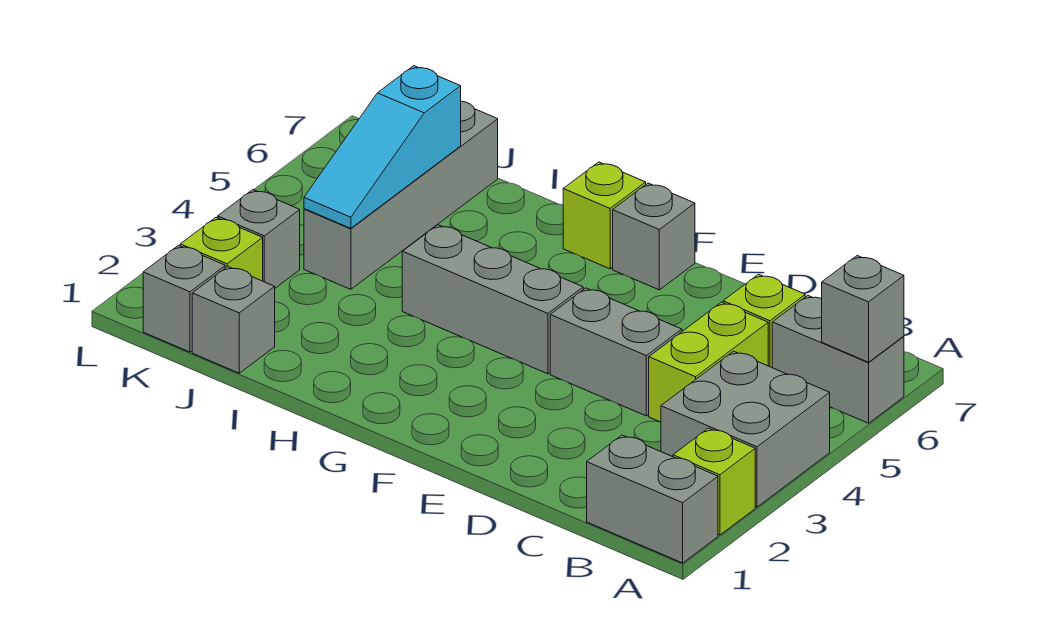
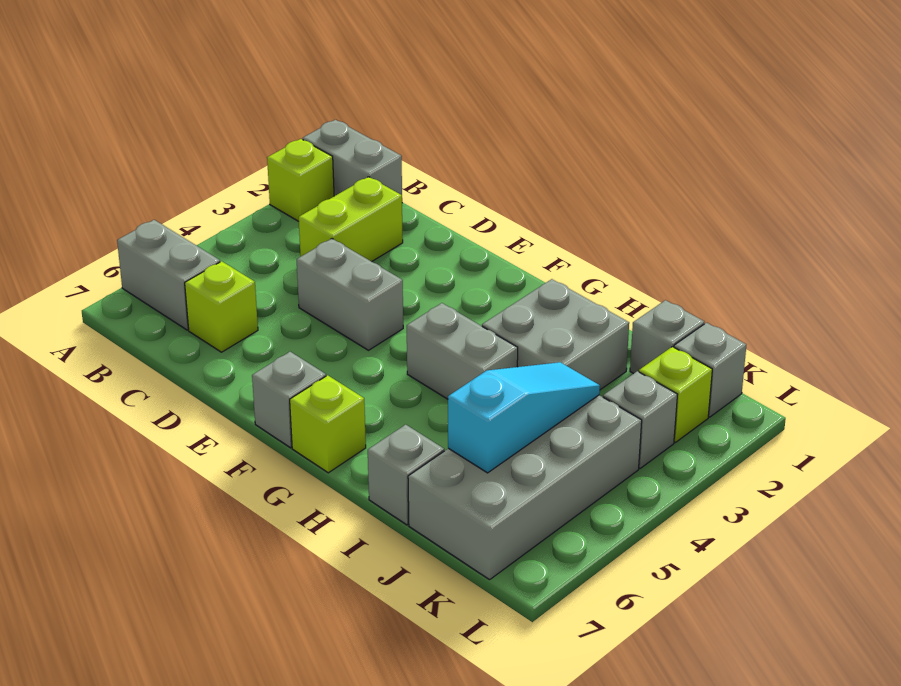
grey brick A3:B4 level 1 -> grey brick H2:I3 level 1
grey brick A6 level 2 -> grey brick I7 level 1
lime brick C4:C5 level 1 -> lime brick C2:C3 level 1
grey brick F4:H4 level 1 -> grey brick G4:H4 level 1
grey brick J4:J7 level 1 -> grey brick J4:K7 level 1

